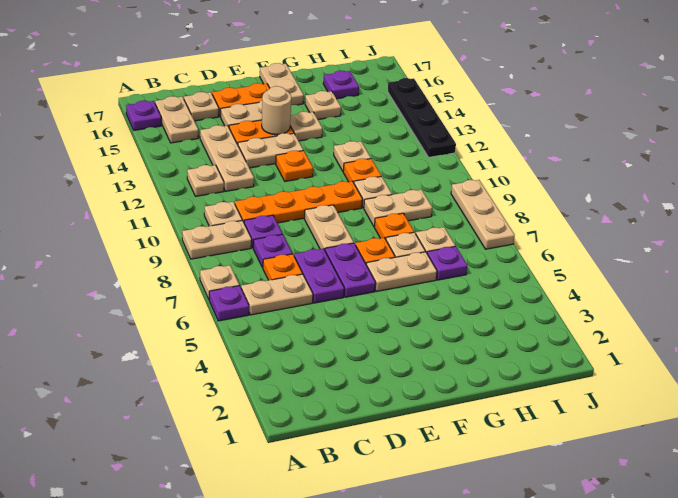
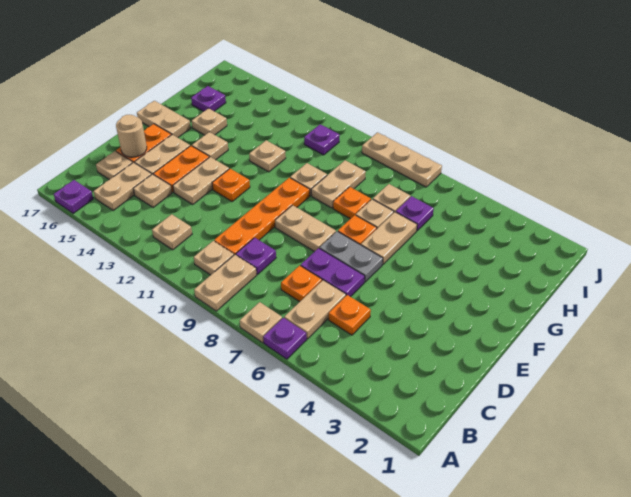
tan plate B15:B16 level 1 -> tan plate B15:C15 level 1
purple plate C8 level 1 -> purple plate I11 level 1
tan plate C12:C14 level 1 -> tan plate C14 level 1
purple plate E6:E7 level 1 -> grey plate E6:E7 level 1
tan round brick E14 level 2 -> tan round brick D16 level 2
orange plate G11 level 1 -> orange plate C5 level 1
black plate J12:J15 level 1 -> none

